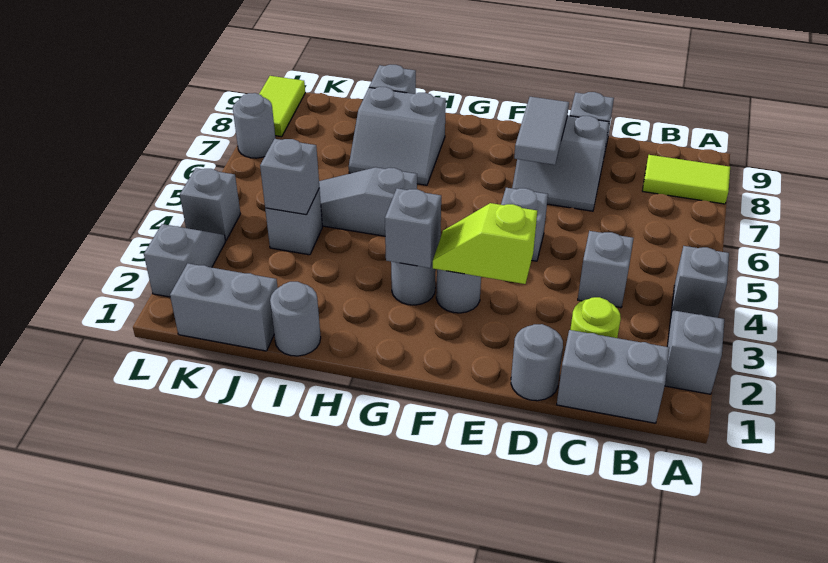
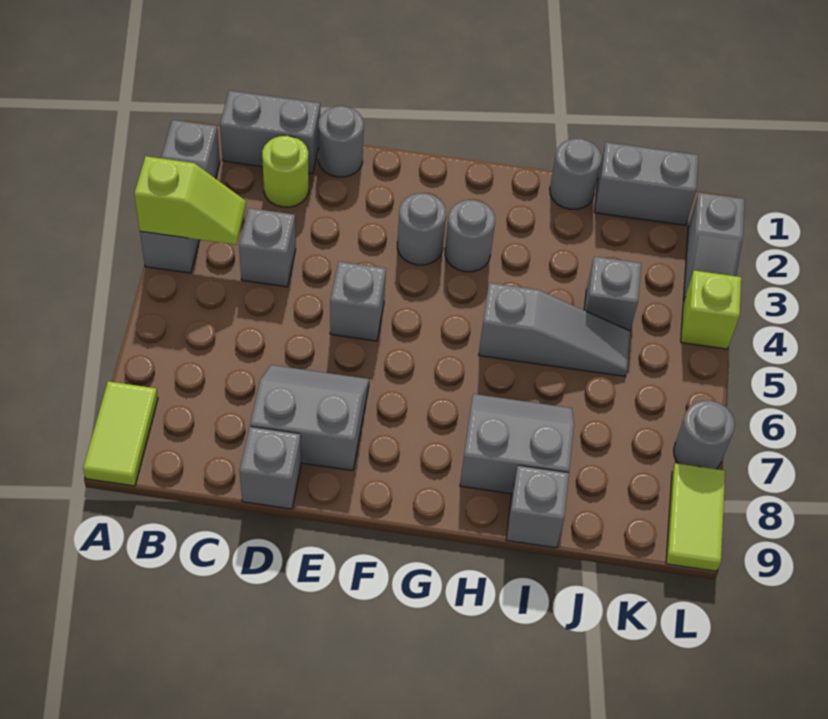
lime tile A8:B8 level 1 -> lime tile A8:A9 level 1
lime slope E3:F3 level 2 top E -> lime slope A4:B4 level 2 top A
grey tile E7:E8 level 2 -> none
grey brick G3 level 2 -> none
grey brick J4 level 2 -> none
grey brick L4 level 1 -> lime brick L4 level 1

